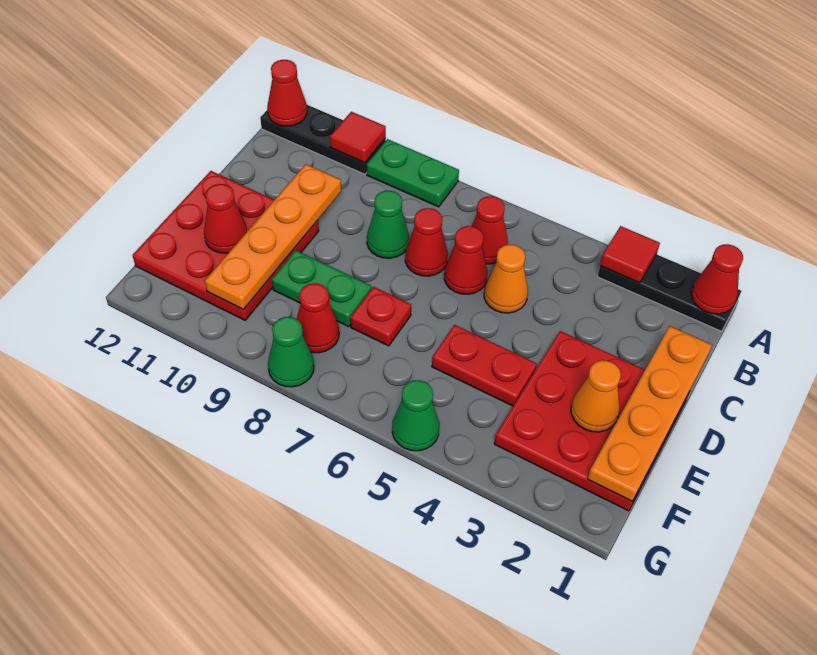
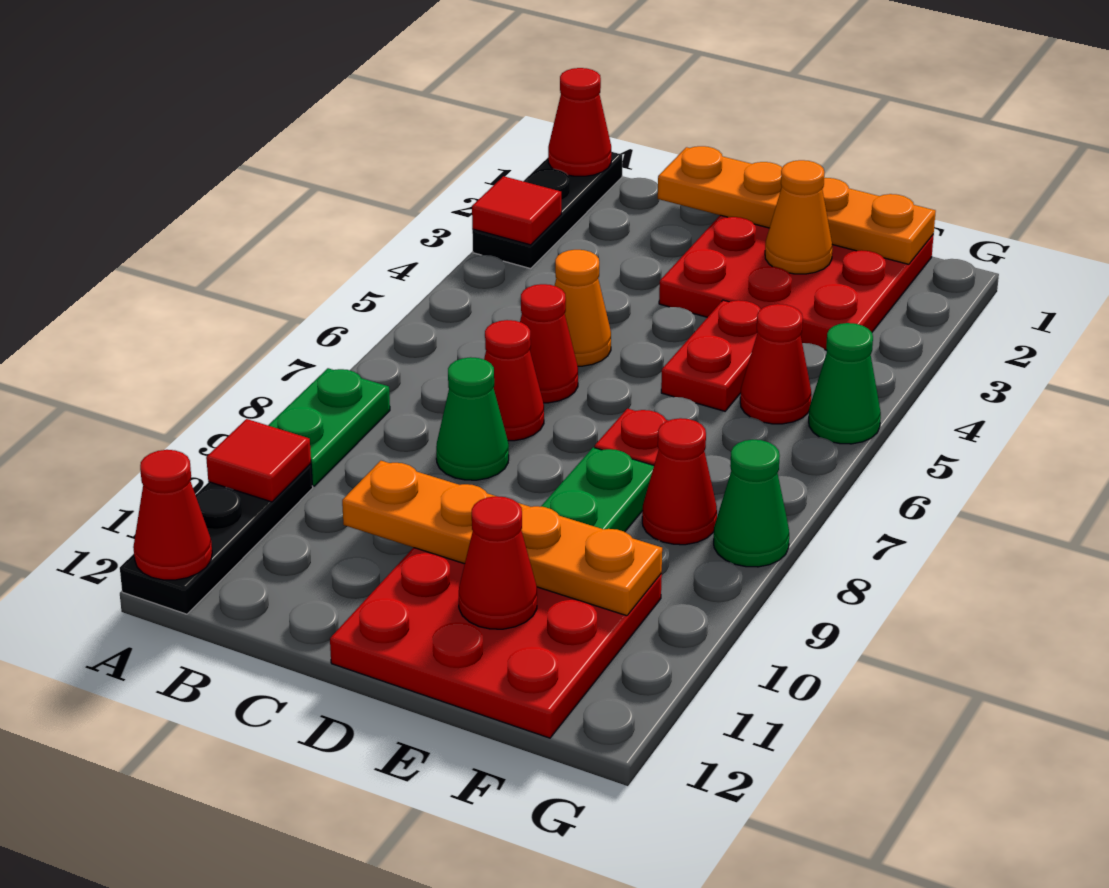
red cone B6 level 1 -> red cone F5 level 1

